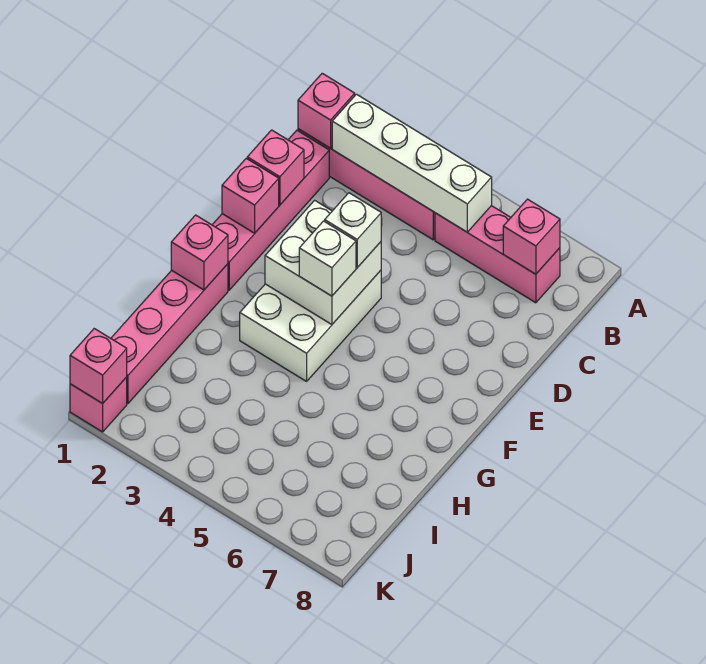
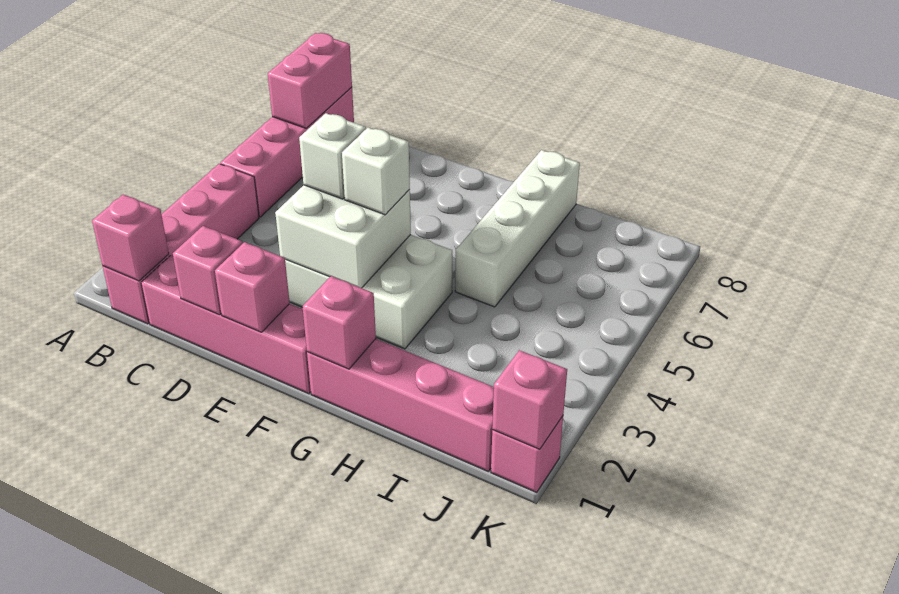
white brick B2:B5 level 2 -> white brick H5:H8 level 1
pink brick B5:B7 level 1 -> pink brick B5:B8 level 1
pink brick B7 level 2 -> pink brick B7:B8 level 2

